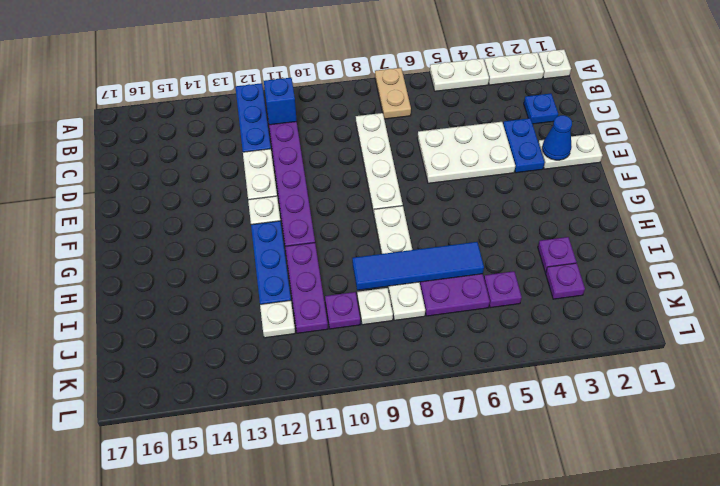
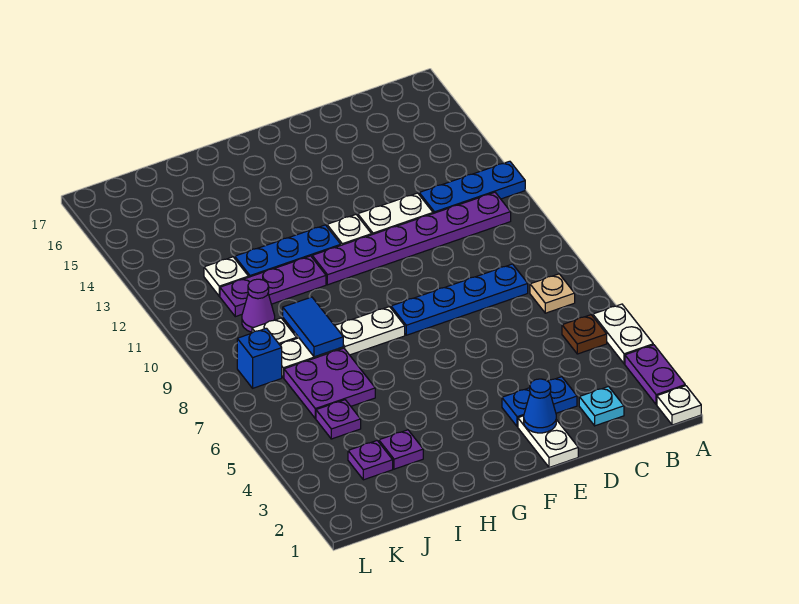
white plate A2:A3 level 1 -> purple plate A2:A3 level 1
tan plate A7:B7 level 1 -> tan plate B7 level 1
none -> brown plate B5 level 1
blue brick B11 level 2 -> blue brick K8 level 1
blue plate C2 level 1 -> cyan plate C2 level 1
white plate C8:F8 level 1 -> blue plate C8:F8 level 1
white plate D4:E6 level 1 -> none
blue tile I6:I9 level 2 -> blue tile I8:I9 level 2
purple plate J10 level 1 -> purple cone J10 level 1

